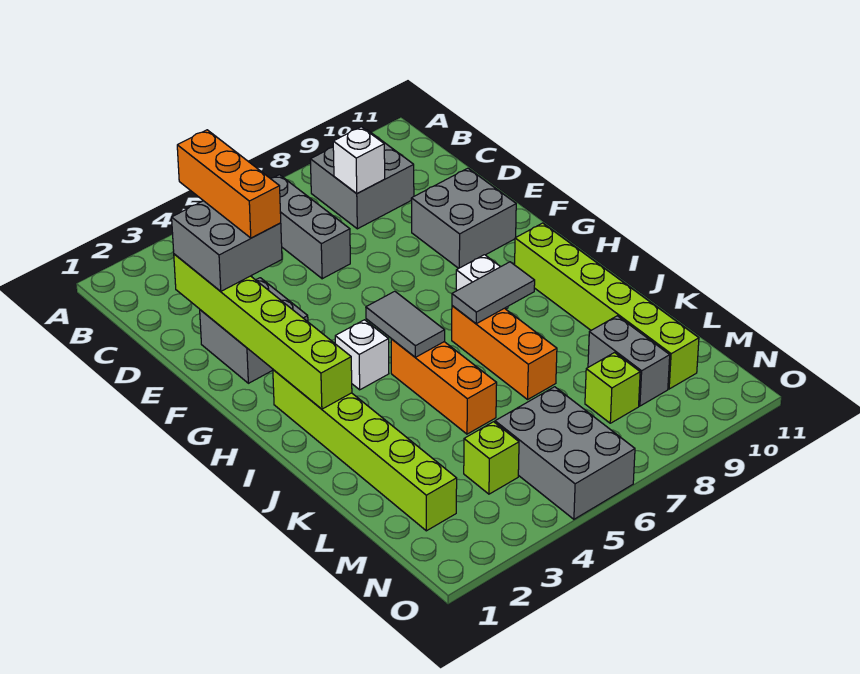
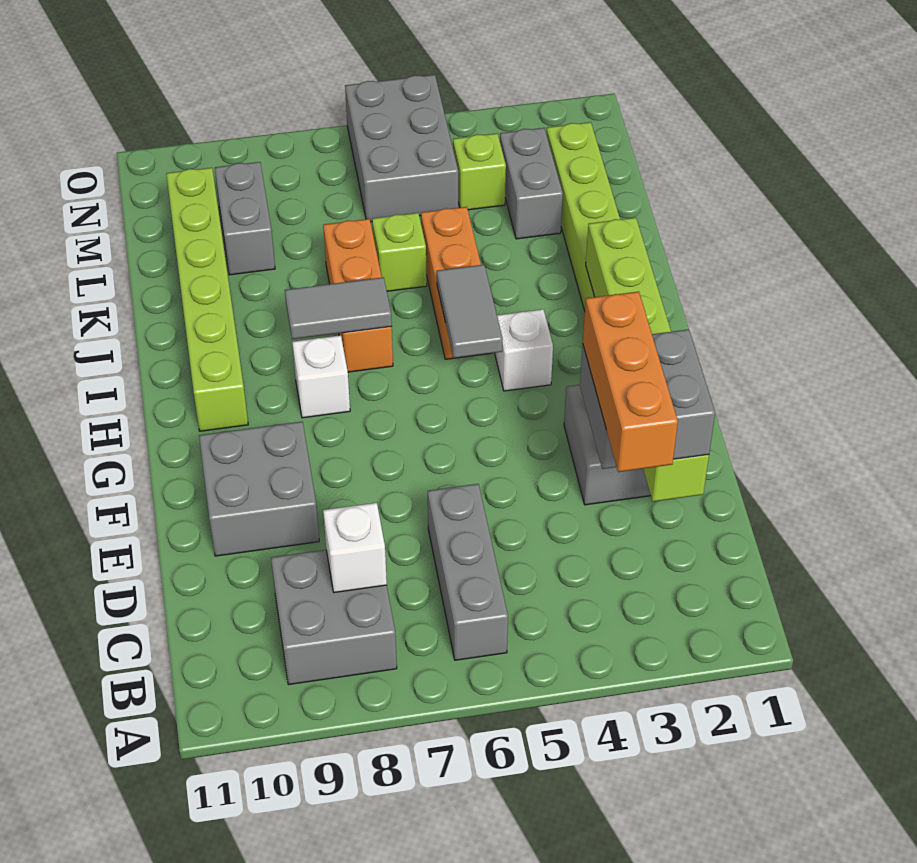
none -> grey brick L3:M3 level 1
lime brick M8 level 1 -> lime brick K6 level 1

